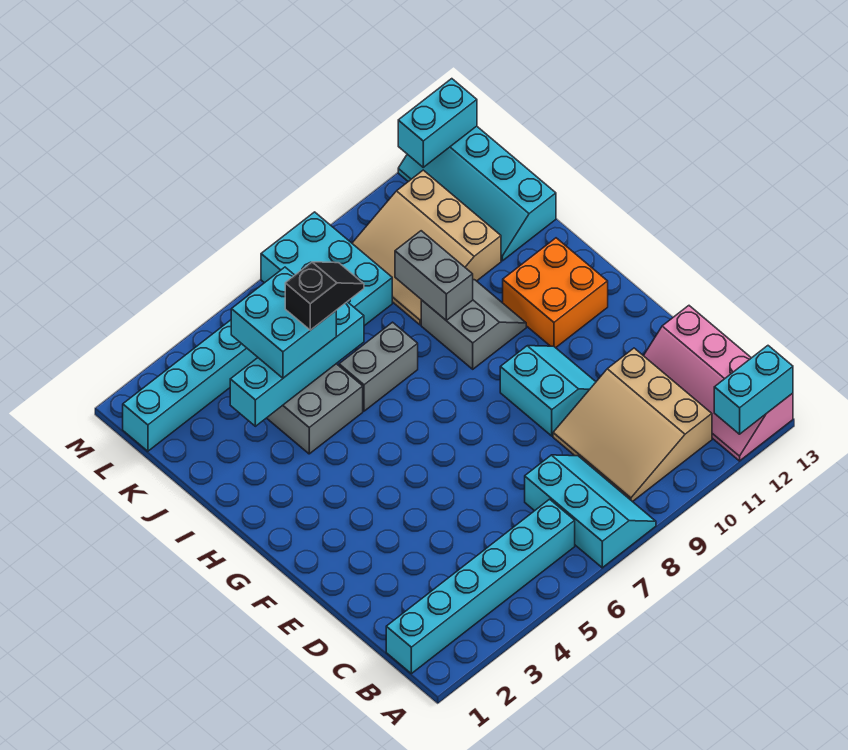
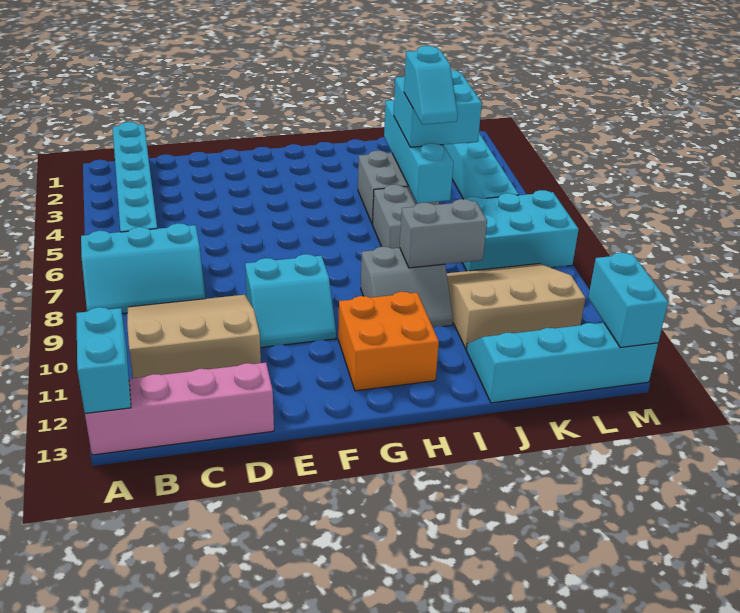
black slope J5:J6 level 4 top 5 -> cyan slope J5:J6 level 4 top 5

